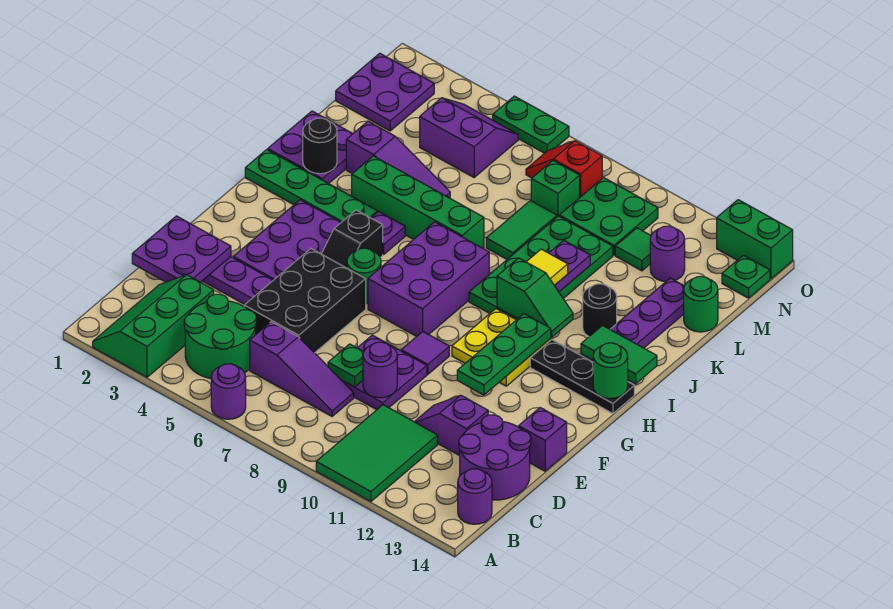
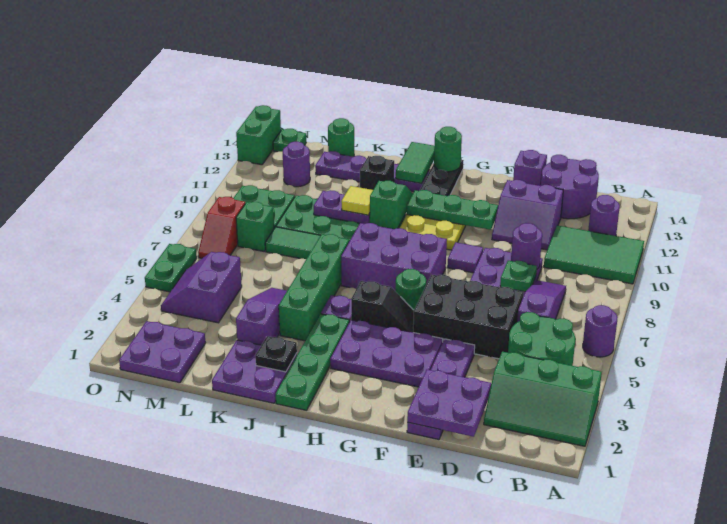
purple round brick B14 level 1 -> purple round brick B12 level 1
purple slope D11:D12 level 1 top 12 -> purple slope D11:E12 level 1 top 12
black round brick J2 level 2 -> black plate J2 level 2
black round brick J12 level 1 -> black brick J12 level 1
green tile M11 level 1 -> none

